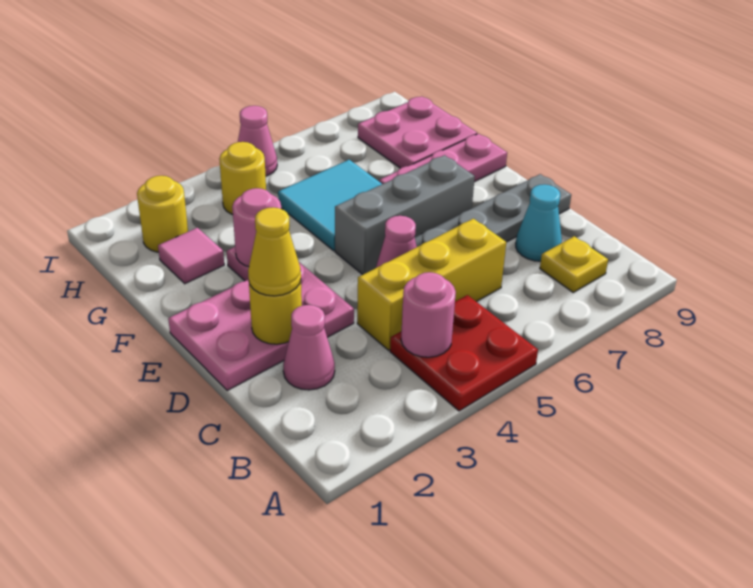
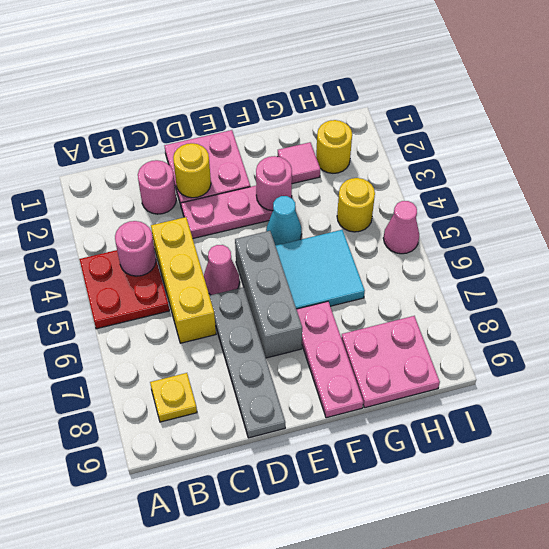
pink cone C2 level 1 -> pink round brick C2 level 1
cyan cone C8 level 1 -> cyan cone F4 level 1
yellow cone D2 level 3 -> none

